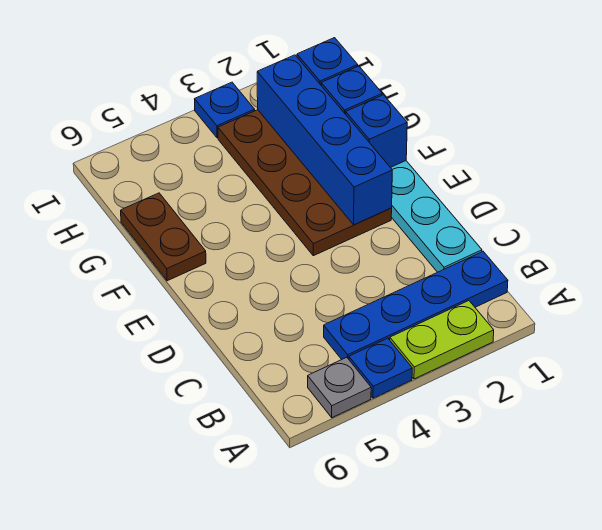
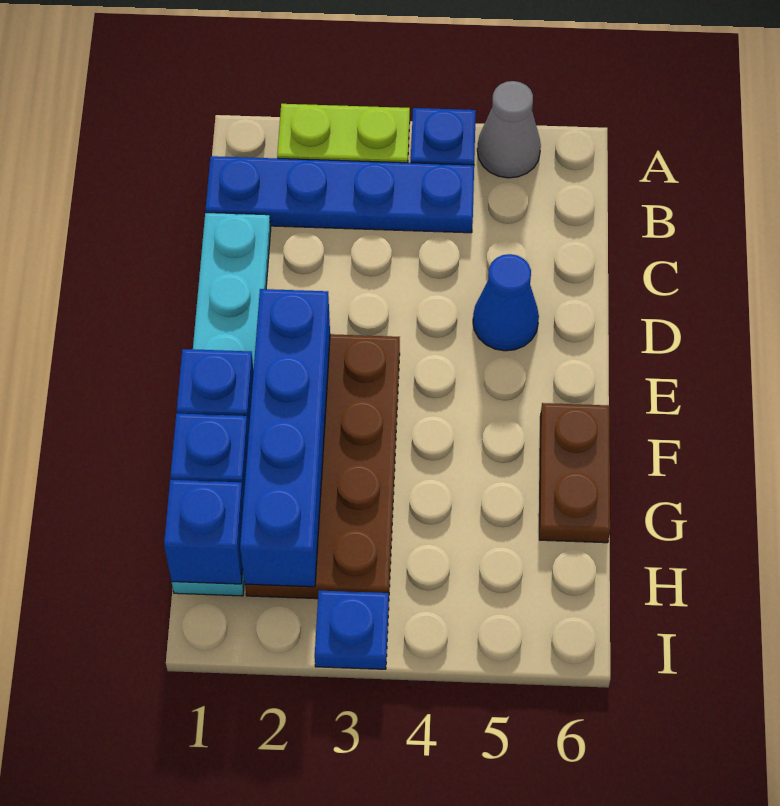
grey plate A5 level 1 -> grey cone A5 level 1
none -> blue cone D5 level 1

